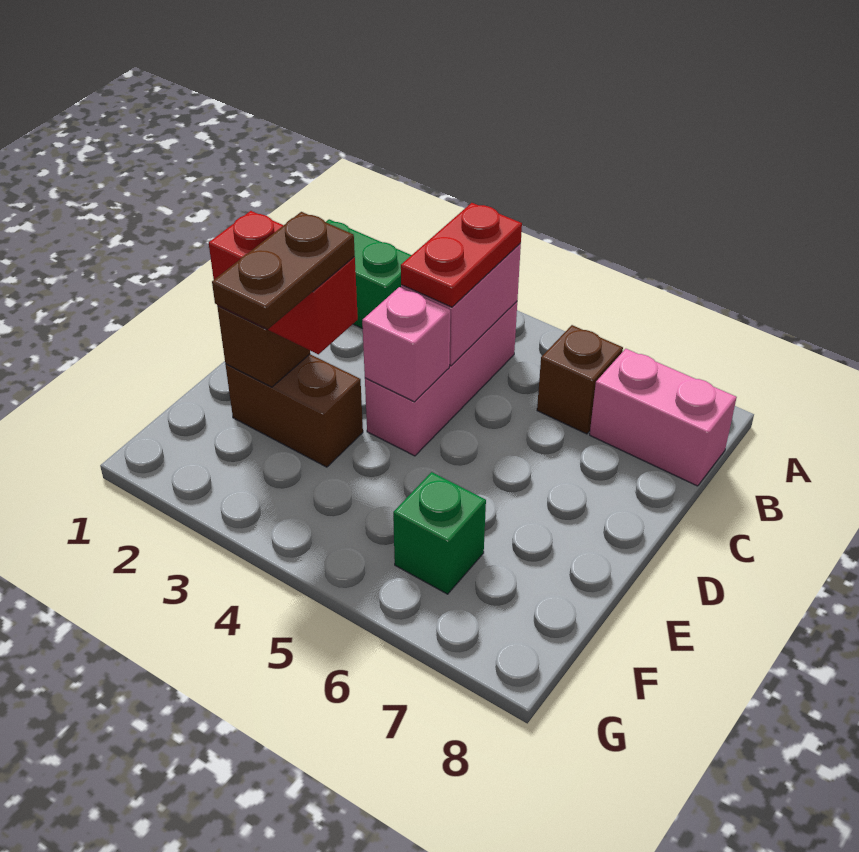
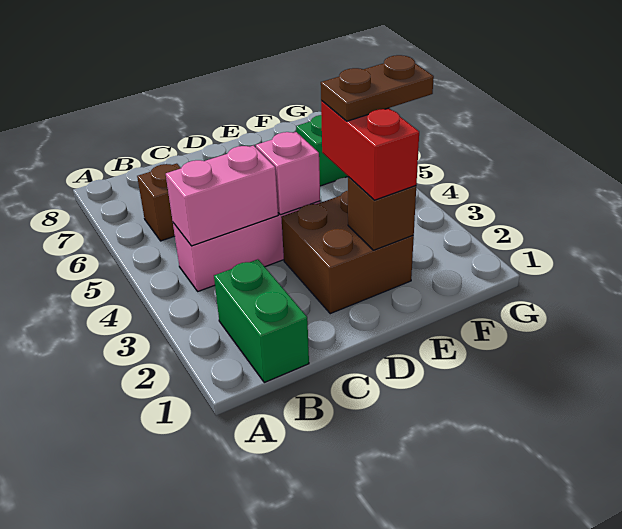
red plate B4:C4 level 3 -> none
pink brick B7:B8 level 1 -> none
brown brick E2:E3 level 1 -> brown brick D2:E3 level 1

